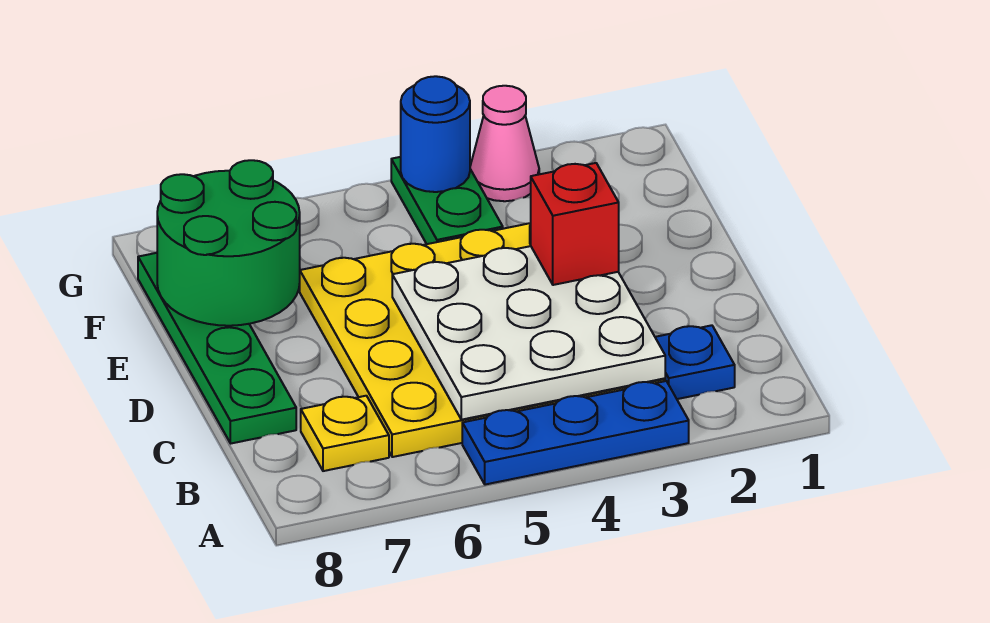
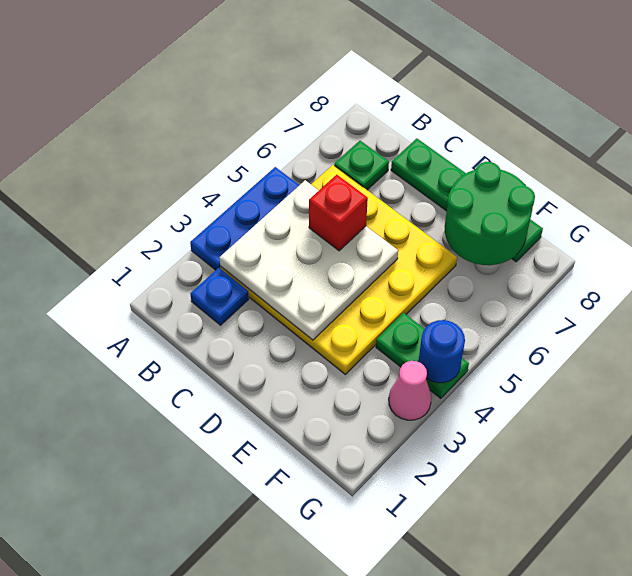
yellow plate B7 level 1 -> green plate B7 level 1
red brick D3 level 3 -> red brick C5 level 3

